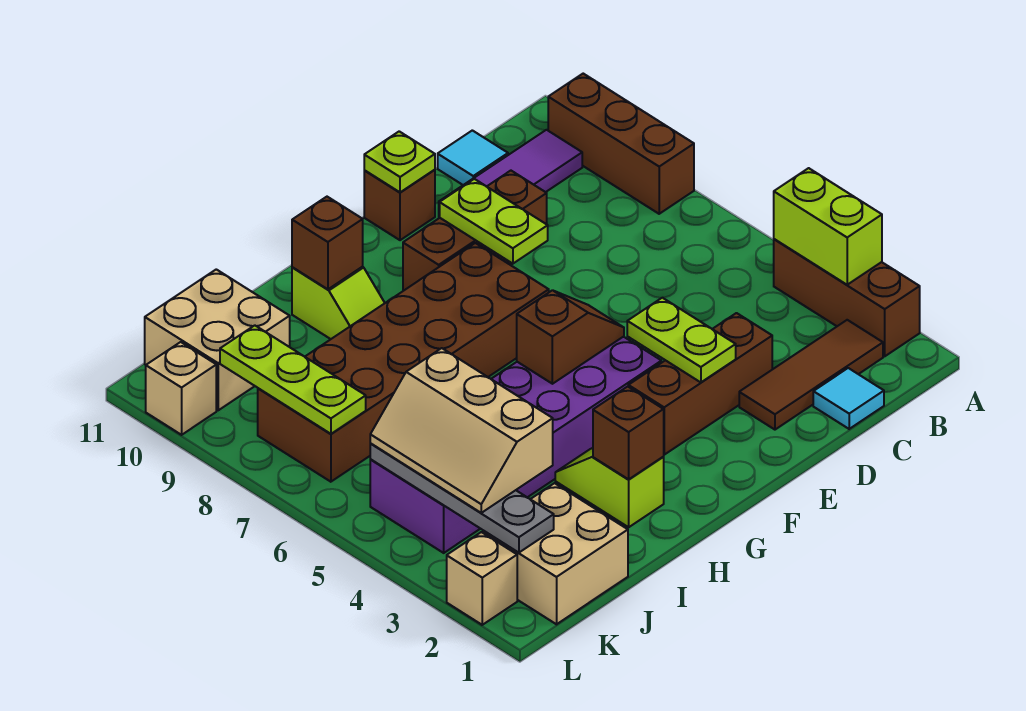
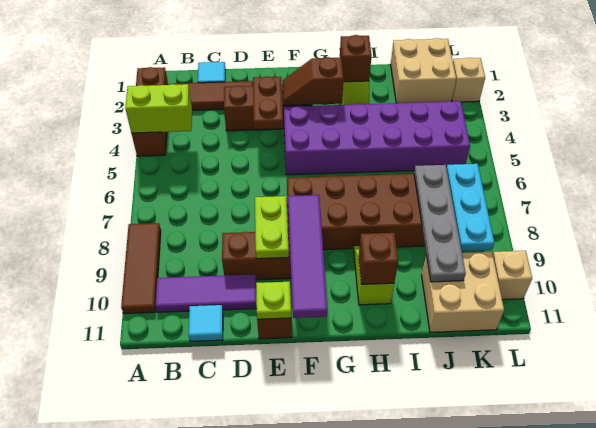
lime brick A3:A4 level 2 -> lime brick A4:B4 level 2
brown brick A8:A10 level 1 -> brown tile A8:A10 level 1
lime plate E3:E4 level 2 -> brown plate E3:E4 level 2
brown slope F5:G5 level 2 top G -> brown slope F3:G3 level 2 top G
none -> purple tile F8:F11 level 2
tan slope J3:K5 level 3 top J -> none
grey plate K2:K5 level 2 -> grey plate J7:J10 level 2
lime plate K7:K9 level 2 -> cyan plate K7:K9 level 2

